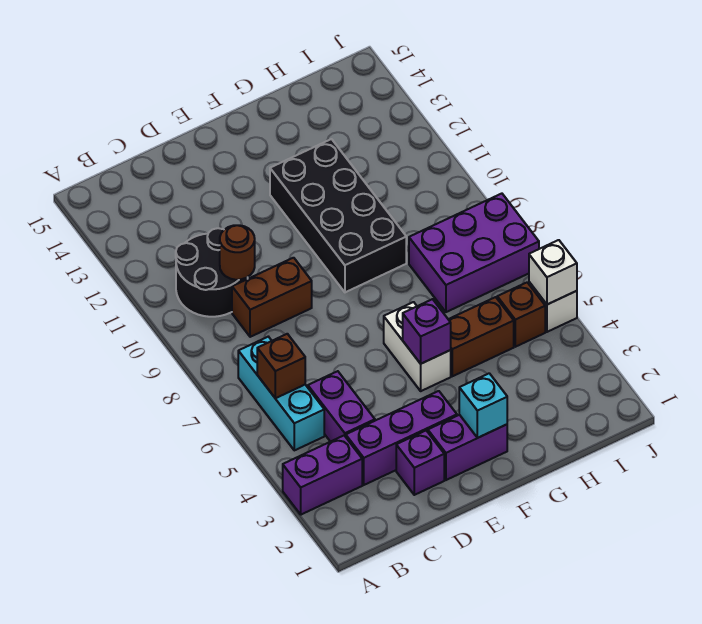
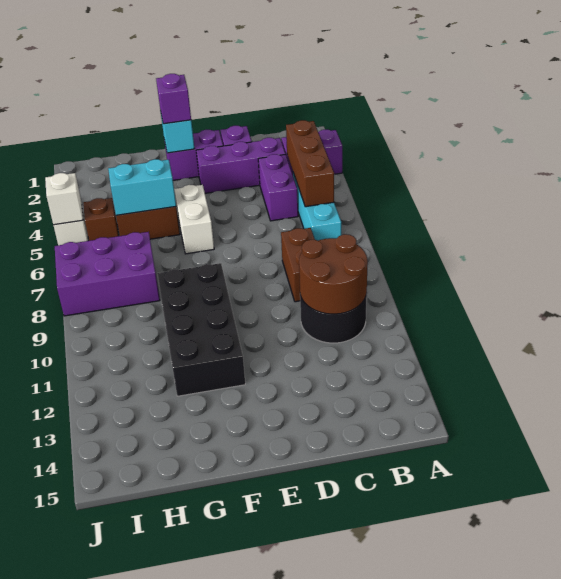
brown brick B6 level 2 -> brown brick B4:B6 level 2
brown brick C9:D9 level 1 -> brown brick C8:C9 level 1
brown round brick C10 level 2 -> brown round brick B10:C11 level 2
purple brick F5 level 2 -> purple brick F2 level 3
none -> cyan brick G5:H5 level 2

